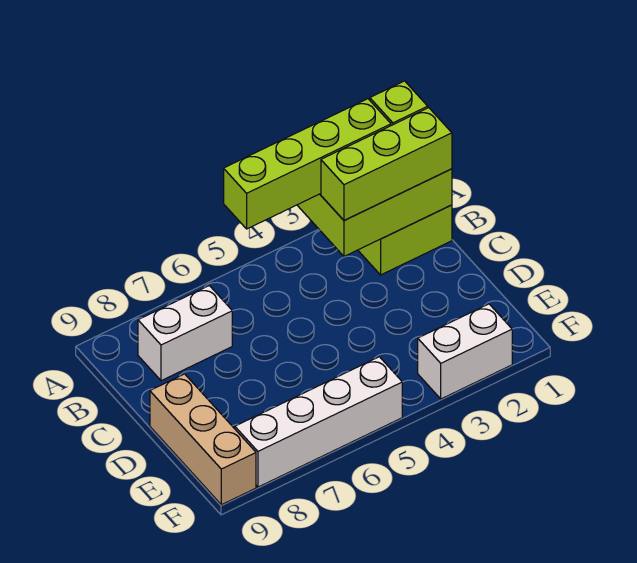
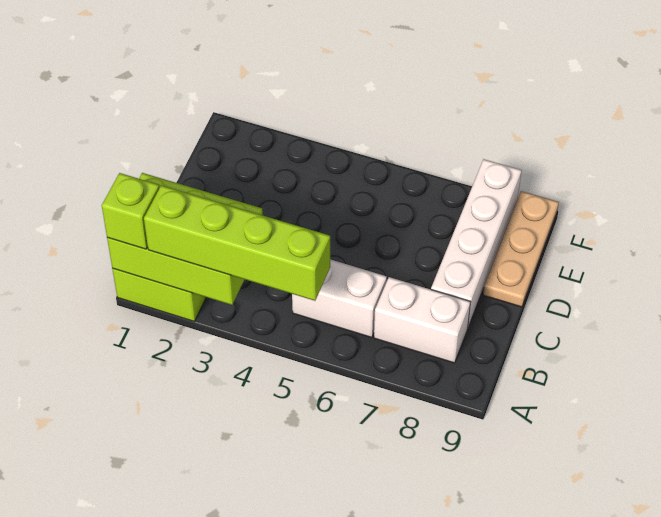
lime brick B1:B3 level 3 -> none
tan brick D9:F9 level 1 -> tan plate D9:F9 level 1
white brick F2:F3 level 1 -> white brick B5:B6 level 1
white brick F5:F8 level 1 -> white brick C8:F8 level 1

